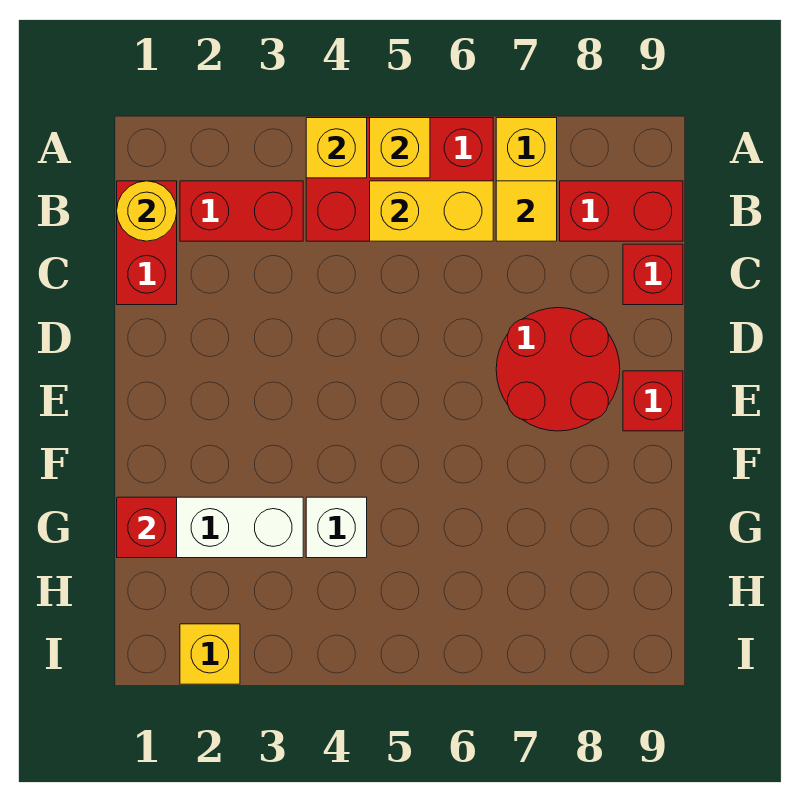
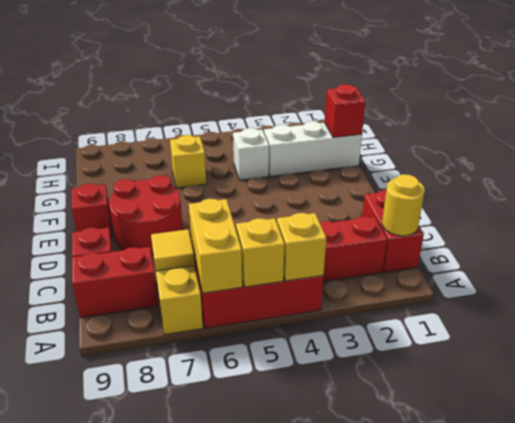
yellow brick B5:B6 level 2 -> yellow brick A6:B6 level 2
yellow brick I2 level 1 -> yellow brick G6 level 1

